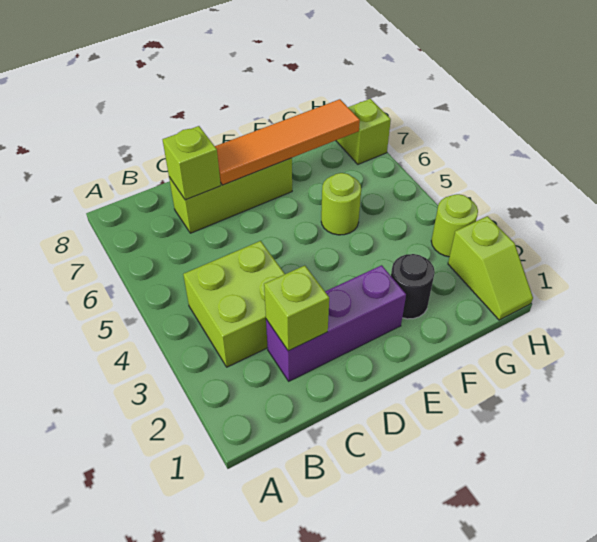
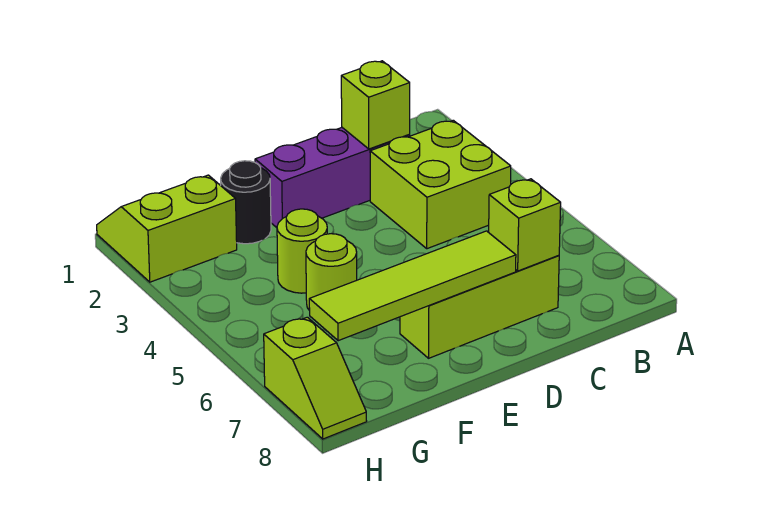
orange tile D7:G7 level 2 -> lime tile D7:G7 level 2
lime slope H1:H2 level 1 top 2 -> lime slope G1:H2 level 1 top 2
lime round brick H3 level 1 -> lime round brick F4 level 1

